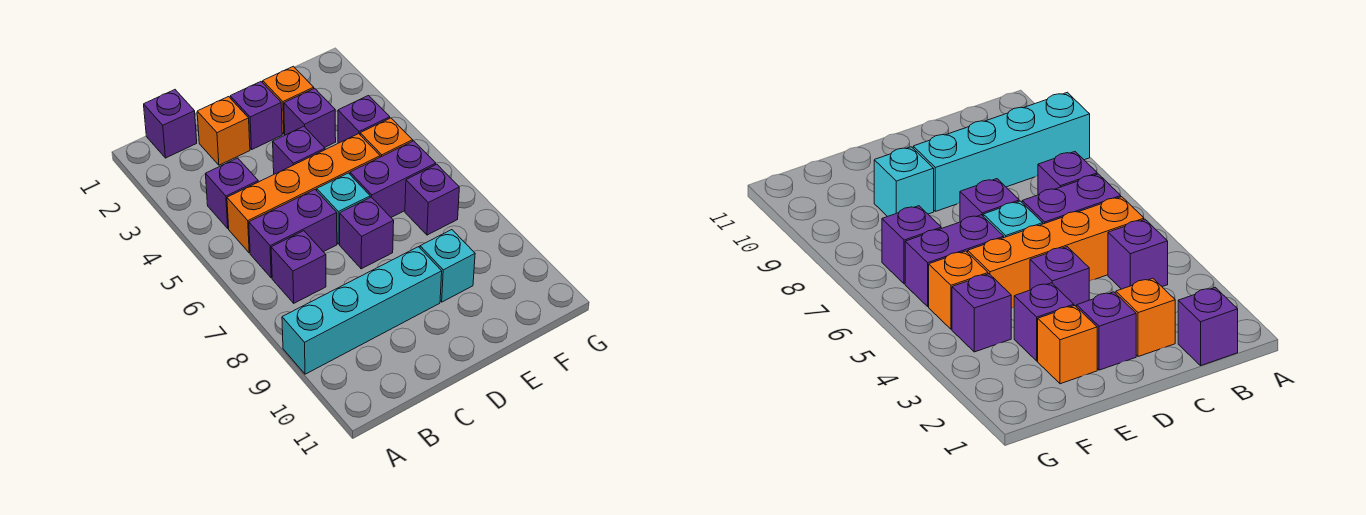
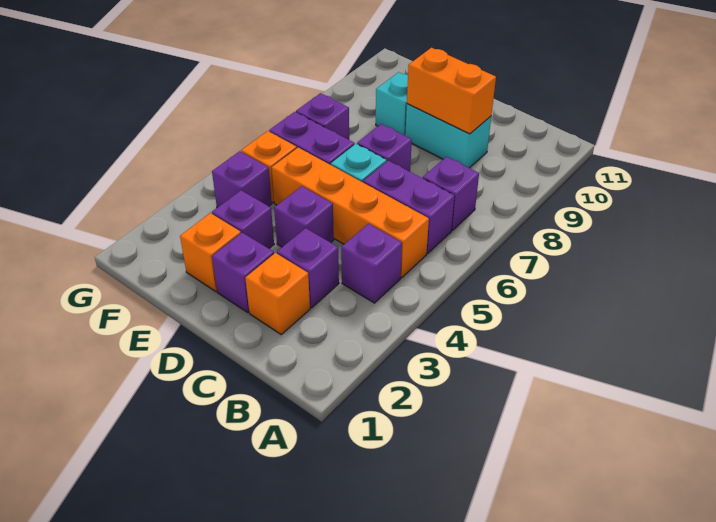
cyan brick A9:D9 level 1 -> cyan brick C9:D9 level 1
purple brick B1 level 1 -> purple brick C3 level 1
none -> orange brick C9:D9 level 2

